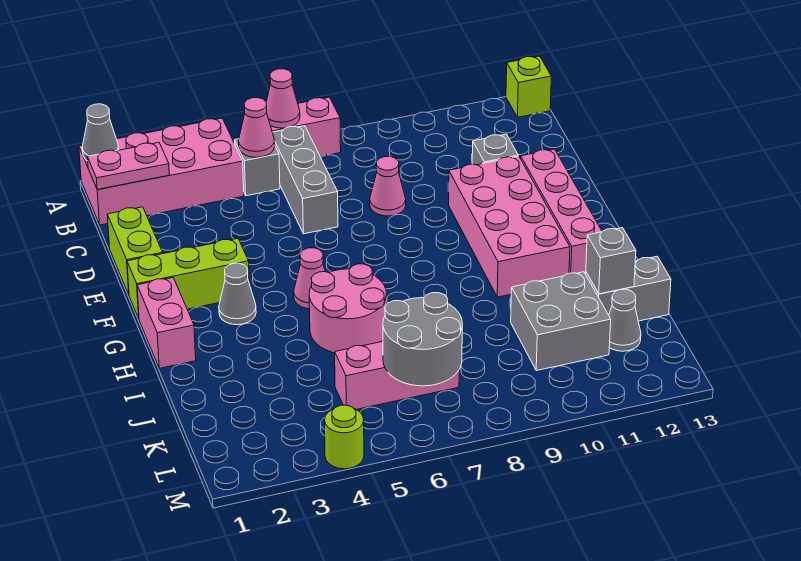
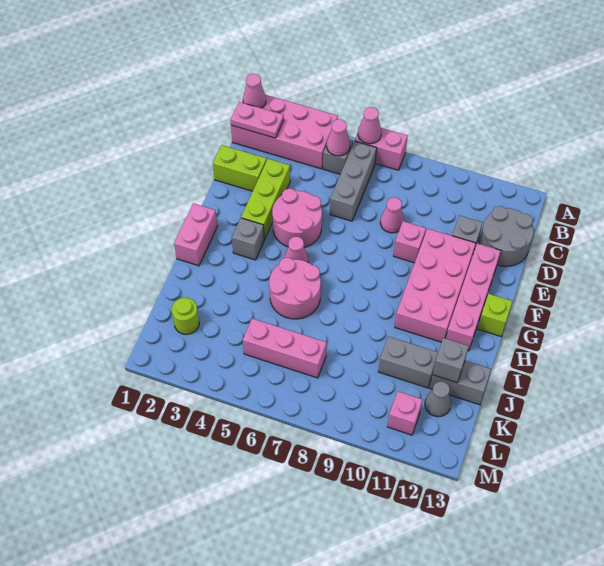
grey cone A1 level 2 -> pink cone A1 level 2
lime brick A13 level 1 -> lime brick G13 level 1
lime brick D1:E1 level 1 -> lime brick D1:D2 level 1
none -> pink round brick E4:F5 level 1
none -> pink brick E9 level 1
lime brick F1:F3 level 1 -> lime brick D3:F3 level 1
grey cone G3 level 1 -> grey brick G3 level 1
grey brick J10:K11 level 1 -> grey brick J10:J11 level 1
grey round brick K6:L7 level 2 -> grey round brick C12:D13 level 1
none -> pink brick L11 level 1
lime round brick M4 level 1 -> lime round brick K2 level 1

